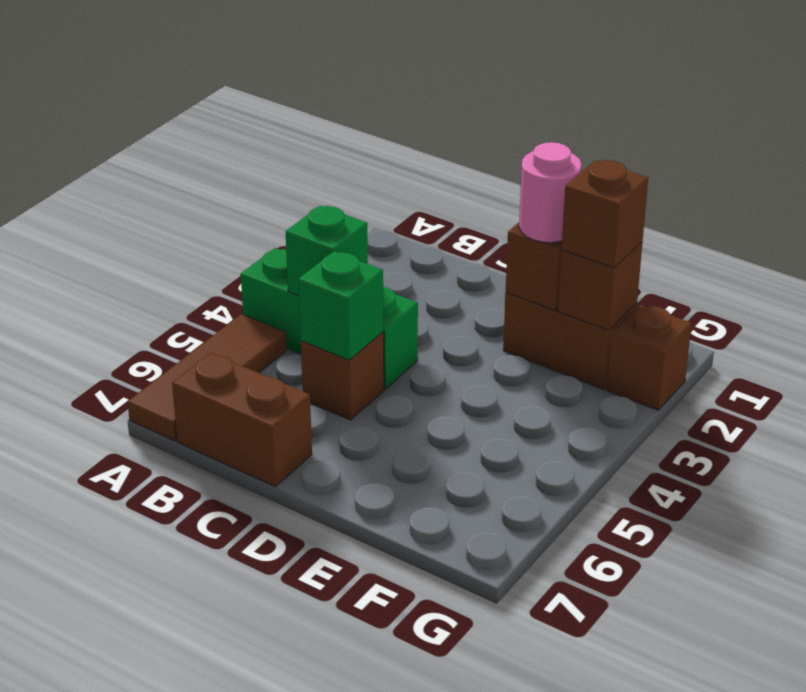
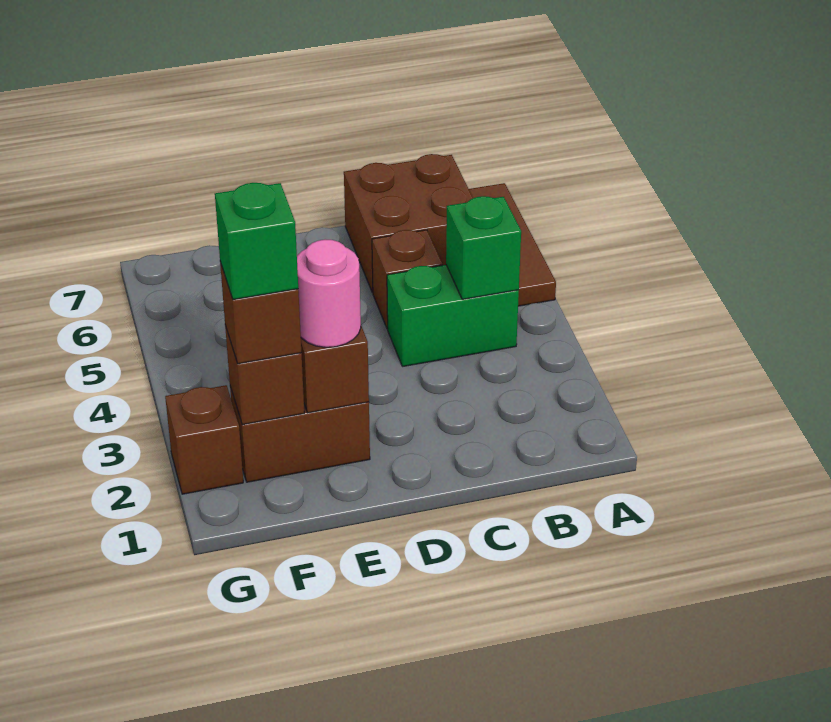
green brick A4:C4 level 1 -> green brick B4:C4 level 1
brown brick B7:C7 level 1 -> brown brick B6:C7 level 1
green brick C5 level 2 -> green brick F2 level 4

